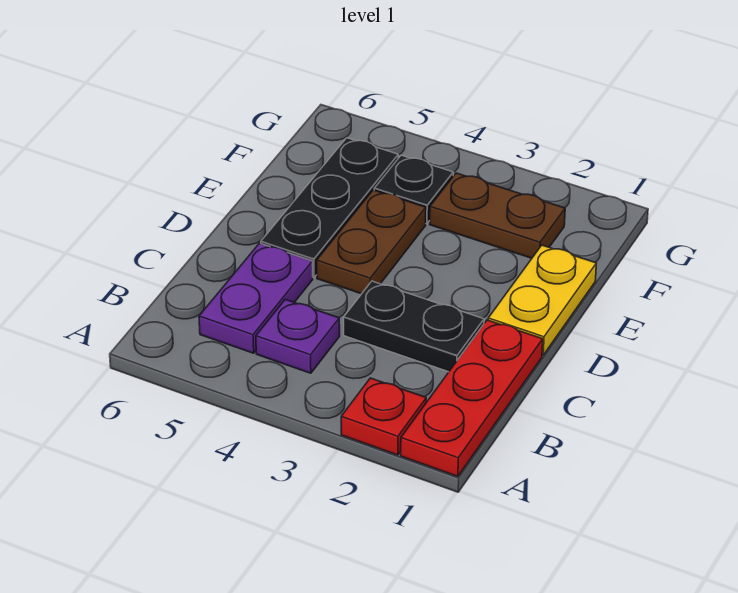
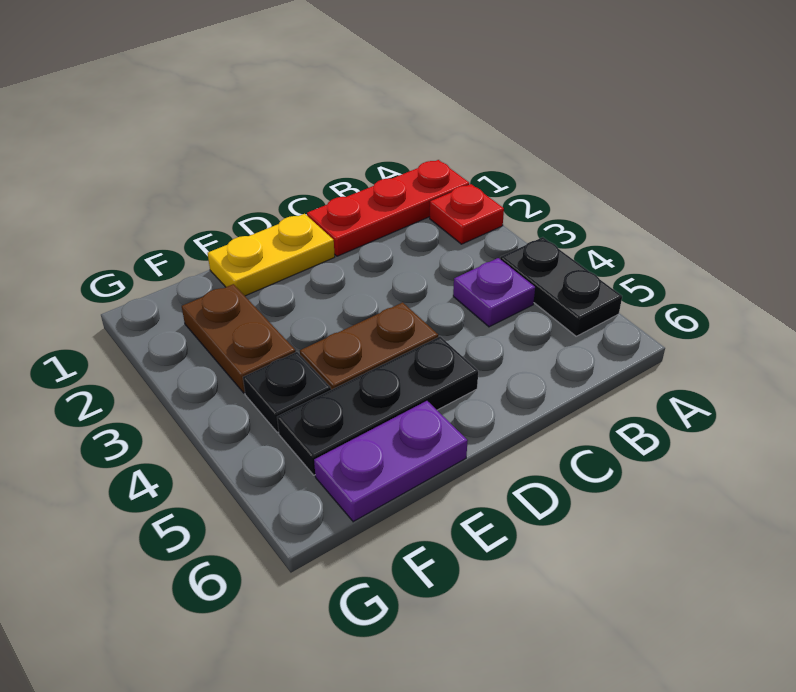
purple plate B5:C5 level 1 -> purple plate E6:F6 level 1
black plate C2:C3 level 1 -> black plate A4:A5 level 1

